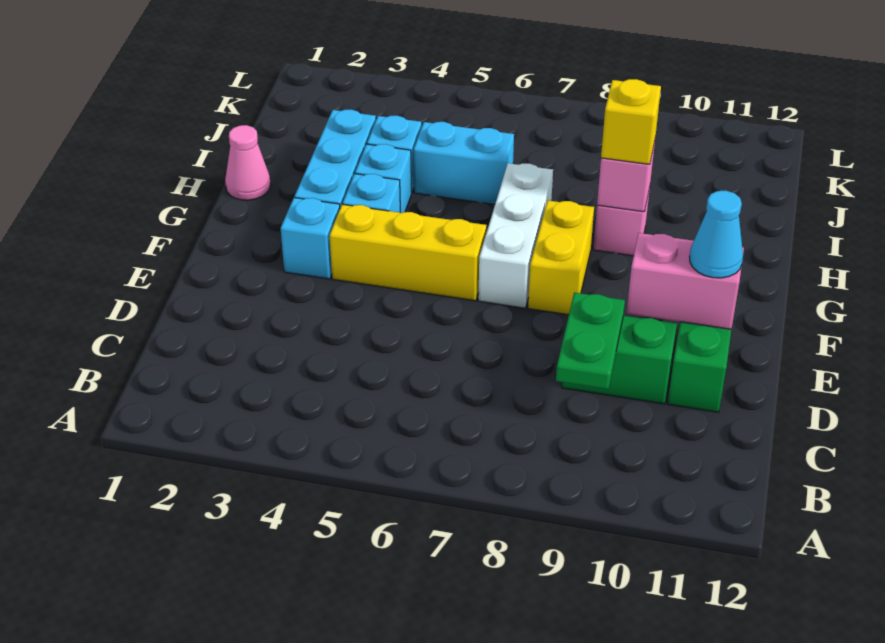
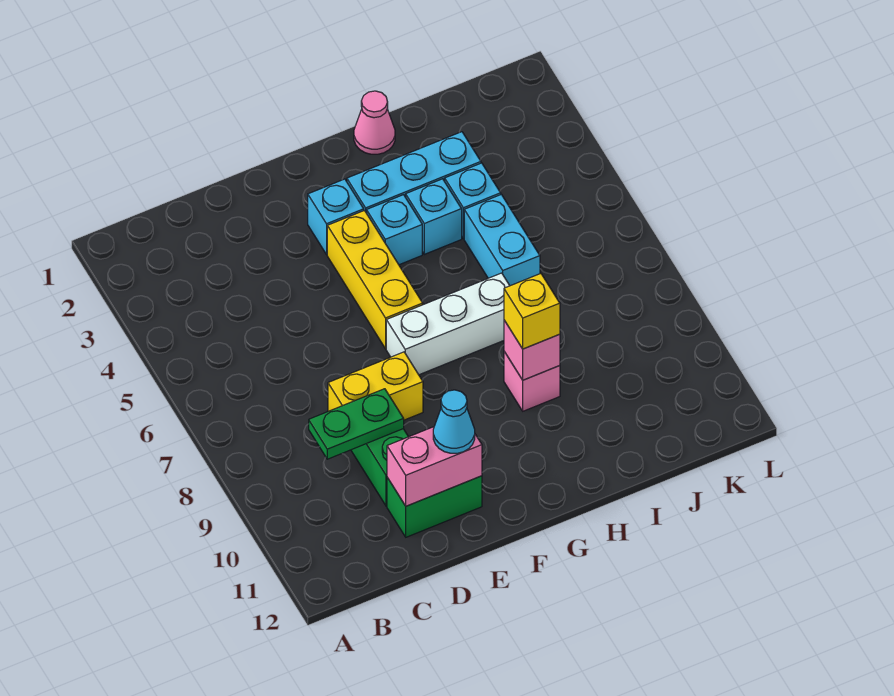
pink brick E10:E11 level 2 -> pink brick D11:E11 level 2
yellow brick F8:G8 level 1 -> yellow brick D8:E8 level 1

